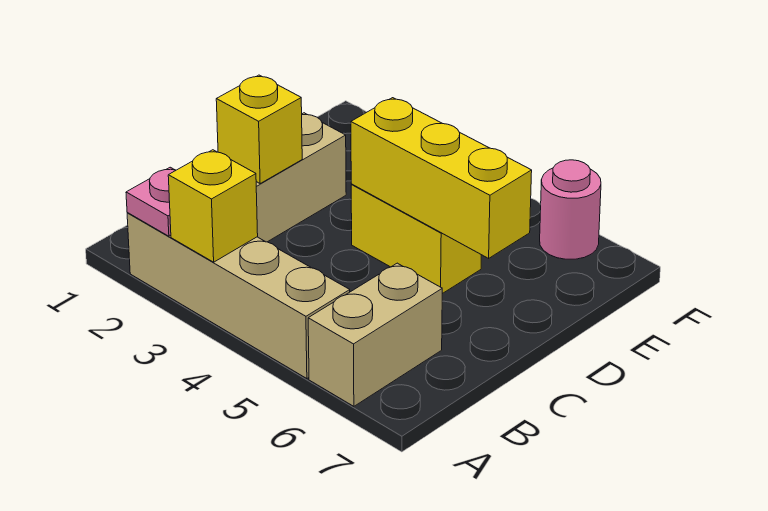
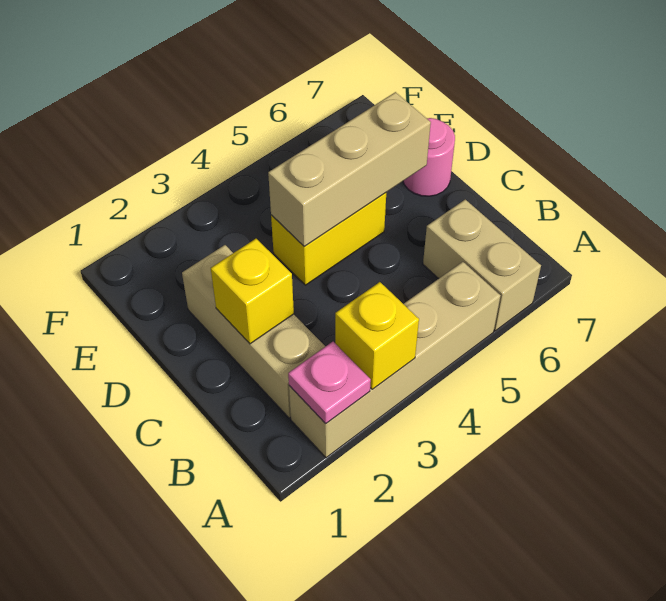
yellow brick D4:D6 level 2 -> tan brick D4:D6 level 2
pink round brick F6 level 1 -> pink round brick D7 level 1

